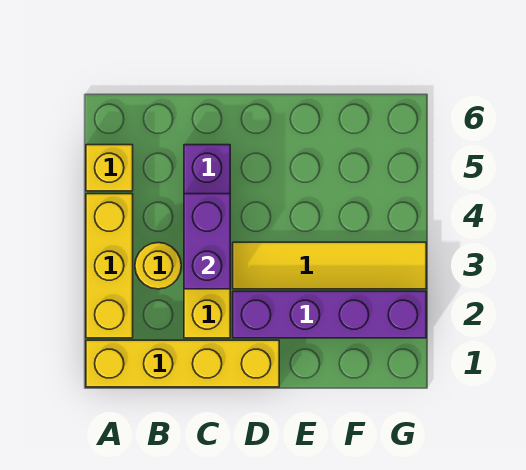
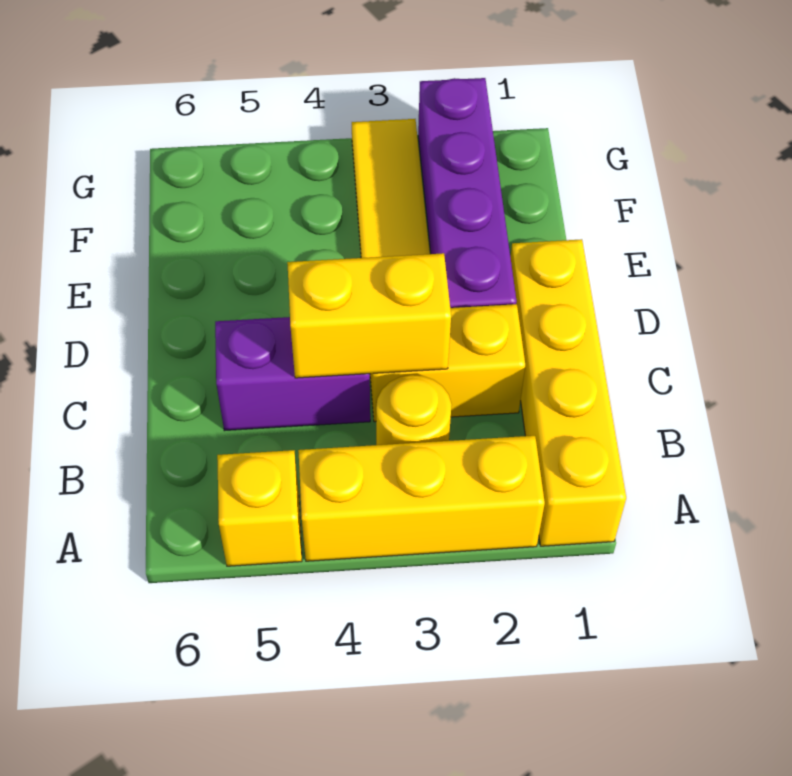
purple brick C3:C4 level 2 -> yellow brick C3:C4 level 2

